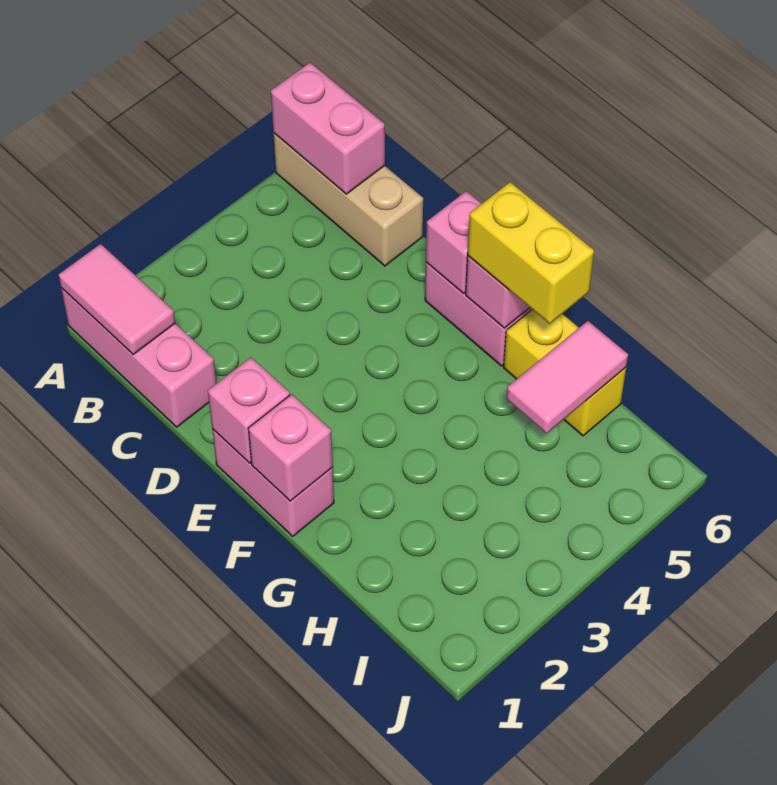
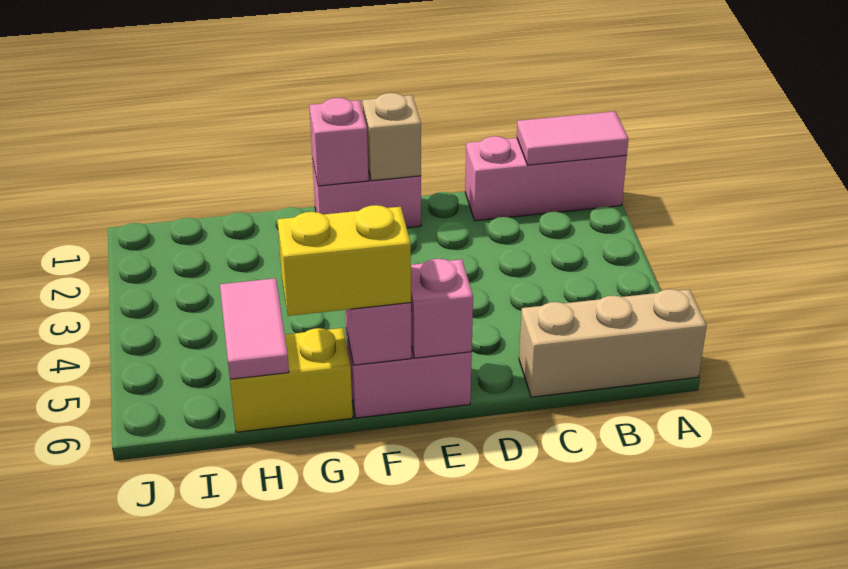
pink brick A6:B6 level 2 -> none
pink brick E1 level 2 -> tan brick E1 level 2

